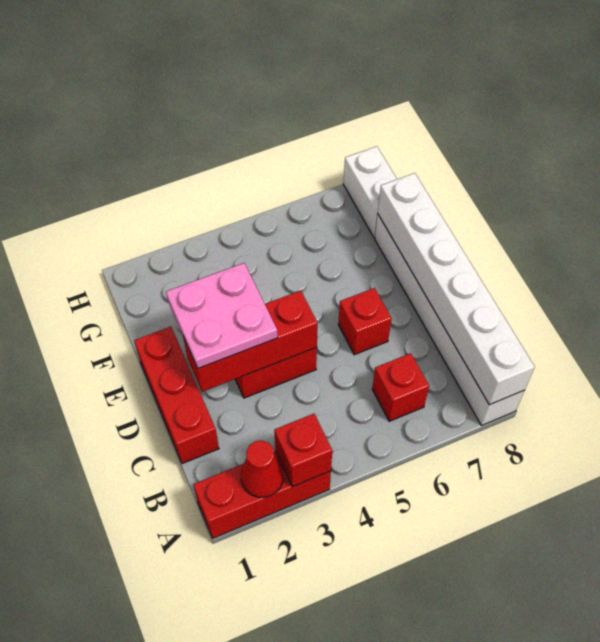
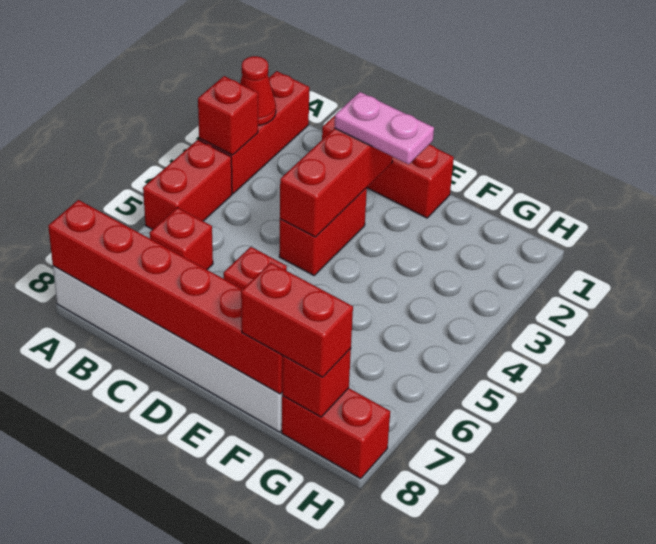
none -> red brick A4:A5 level 1
white brick A8:F8 level 2 -> red brick A8:F8 level 2
pink plate D2:E3 level 3 -> pink plate D2:E2 level 3
none -> red brick F8:G8 level 3
white brick G8:H8 level 1 -> red brick G8:H8 level 1
none -> red brick G8 level 2

